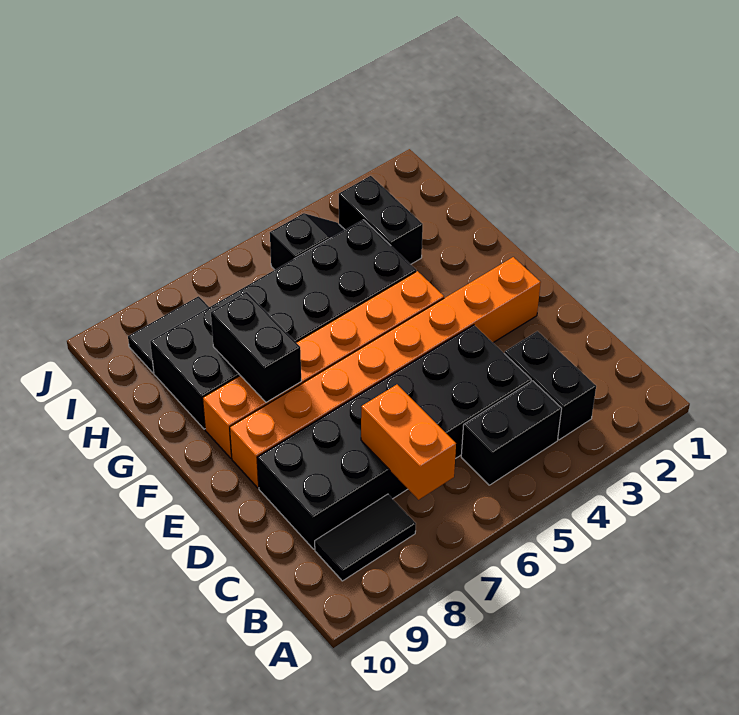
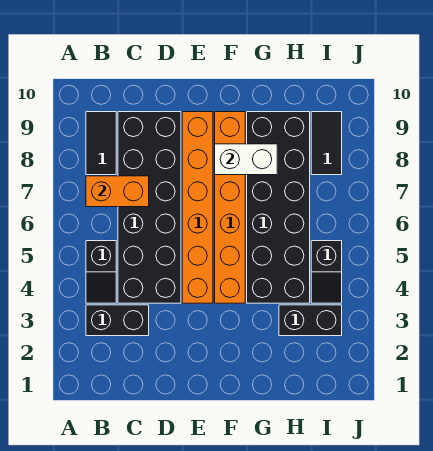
black brick B4:B5 level 1 -> black slope B4:B5 level 1 top 5
orange brick E2:E9 level 1 -> orange brick E4:E9 level 1
black brick F8:G8 level 2 -> white brick F8:G8 level 2

